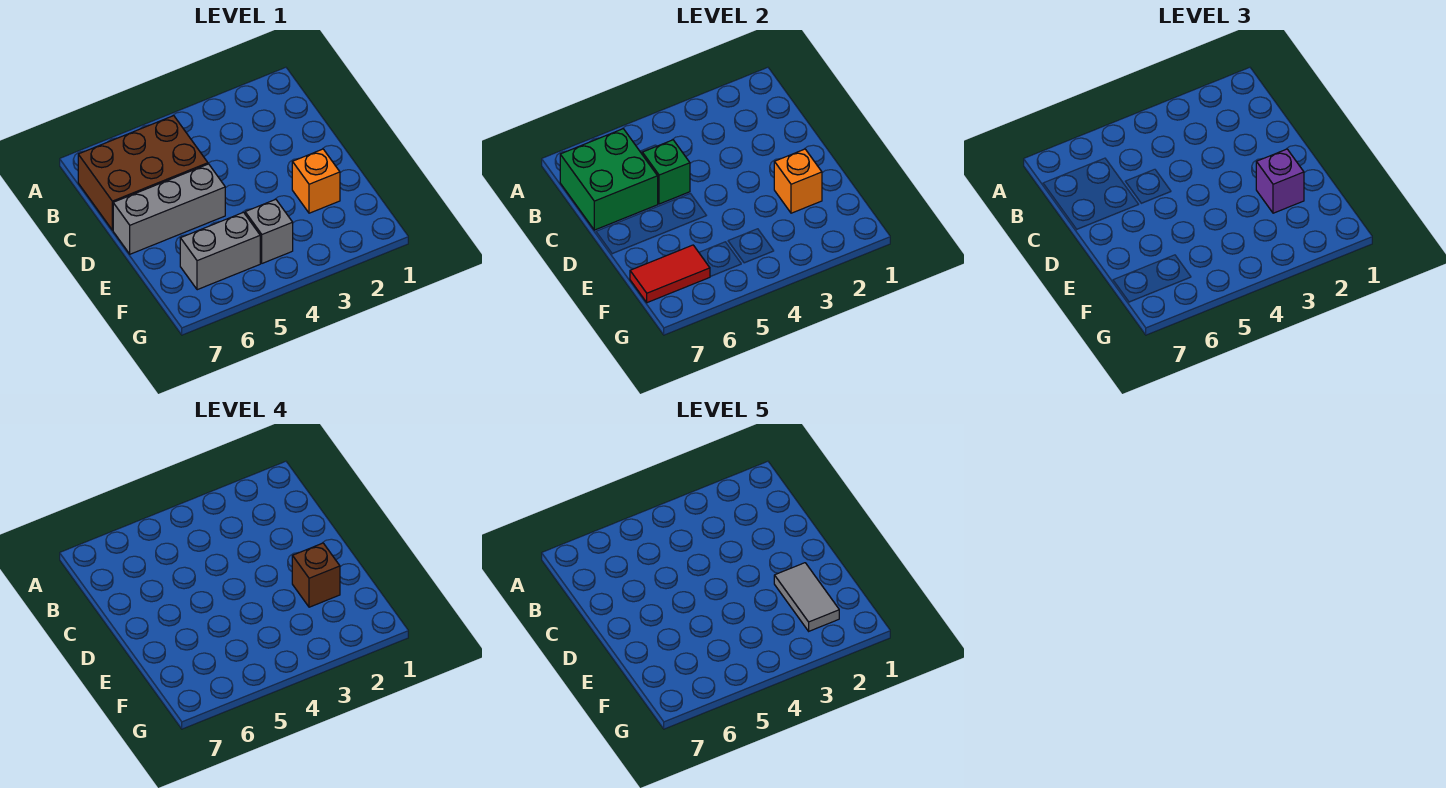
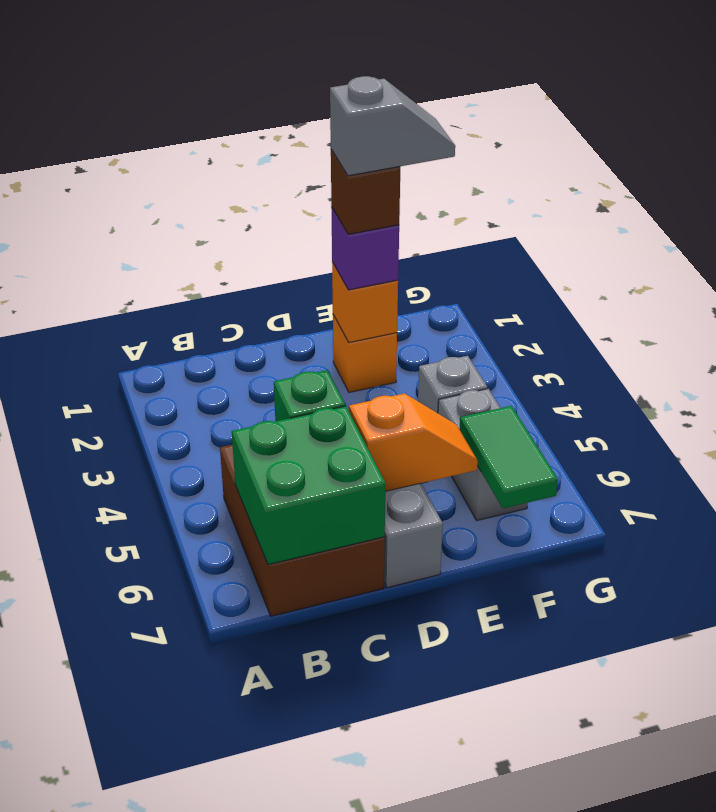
none -> orange slope D6:E6 level 2 top D
grey tile E2:F2 level 5 -> grey slope E2:F2 level 5 top E
red tile F6:F7 level 2 -> green tile F6:F7 level 2

